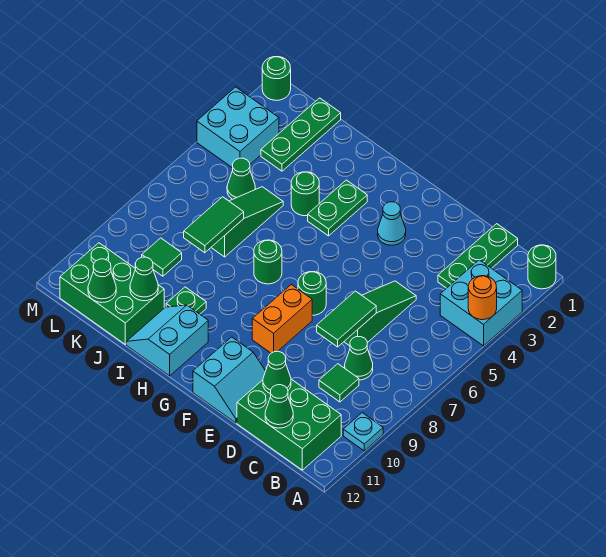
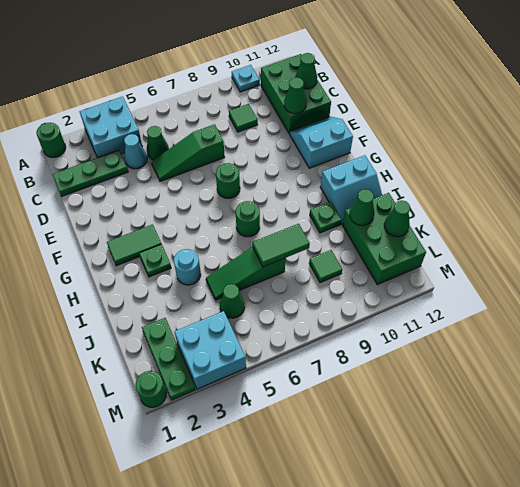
orange round brick A4 level 2 -> none
green cone C8 level 1 -> green cone C5 level 1
green tile D7:D8 level 2 -> green tile G2:G3 level 1
cyan cone F3 level 1 -> cyan cone C4 level 1
orange brick F8:F9 level 1 -> none
green plate H3:H4 level 1 -> green plate H3 level 1
green round brick I4 level 1 -> cyan round brick I4 level 1
green plate K1:K3 level 1 -> green plate K2:M2 level 1

